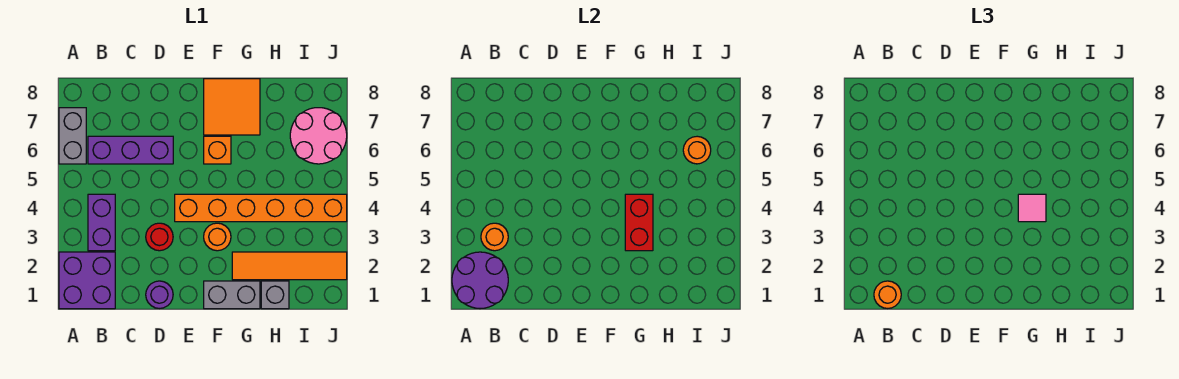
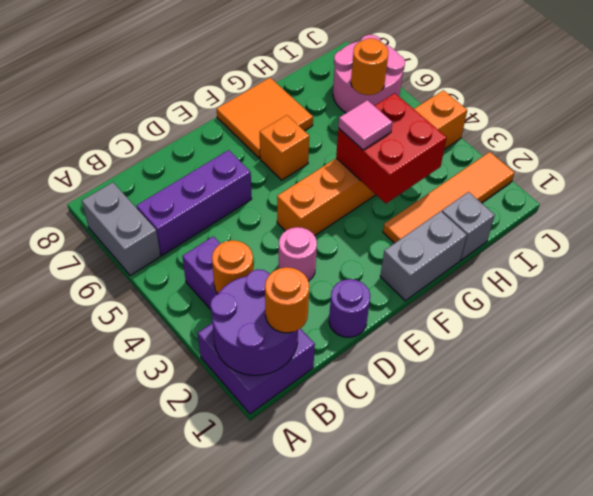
red round brick D3 level 1 -> pink round brick D3 level 1
orange round brick F3 level 1 -> none
red brick G3:G4 level 2 -> red brick G3:H4 level 2

